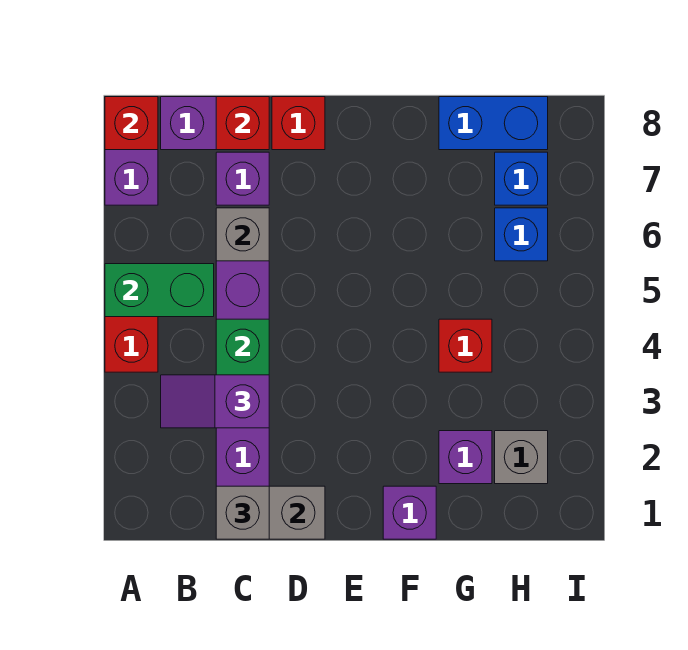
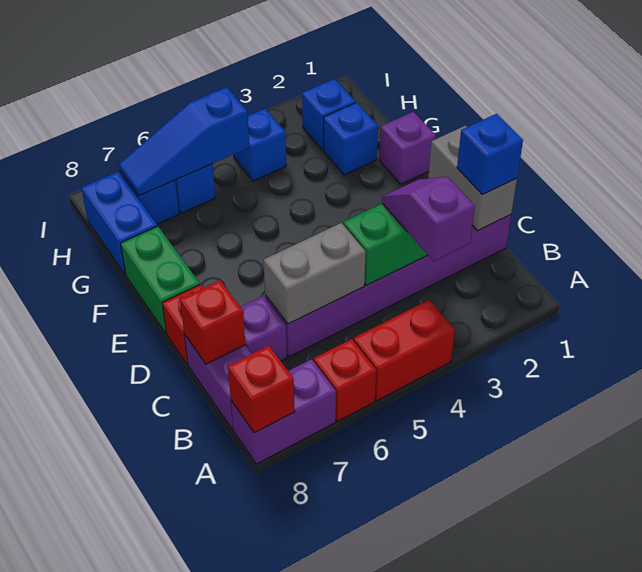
green brick A5:B5 level 2 -> green brick E8:F8 level 1
purple slope B3:C3 level 3 top C -> purple slope B3:C3 level 3 top B
grey brick C1 level 3 -> blue brick C1 level 3
grey brick C6 level 2 -> grey brick C5:C6 level 2
purple brick G2 level 1 -> blue brick G2 level 1
red brick G4 level 1 -> red brick A6 level 1
grey brick H2 level 1 -> blue brick H2 level 1
none -> blue brick H4 level 1
none -> blue slope H5:H7 level 2 top 5

